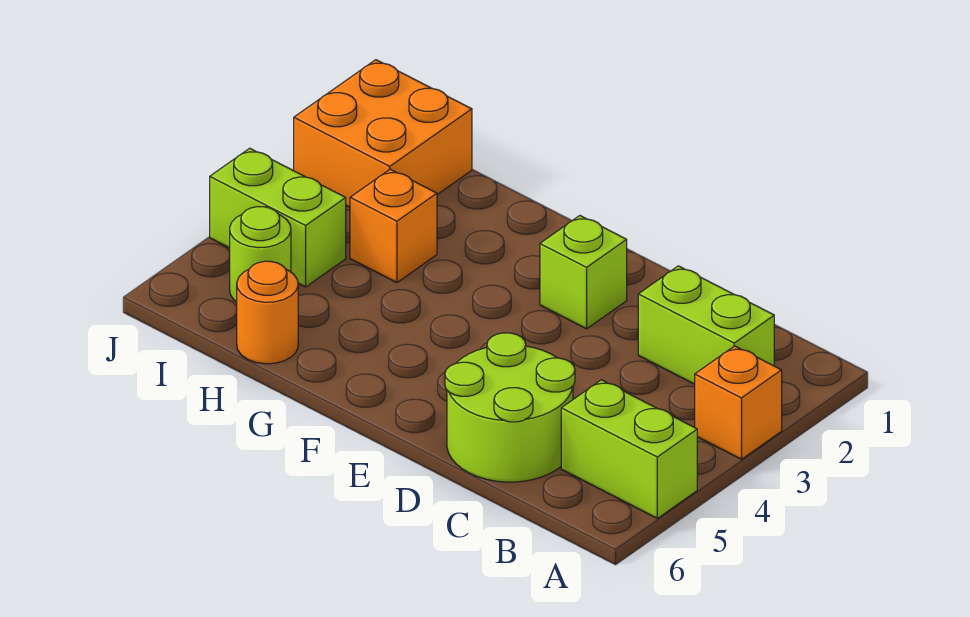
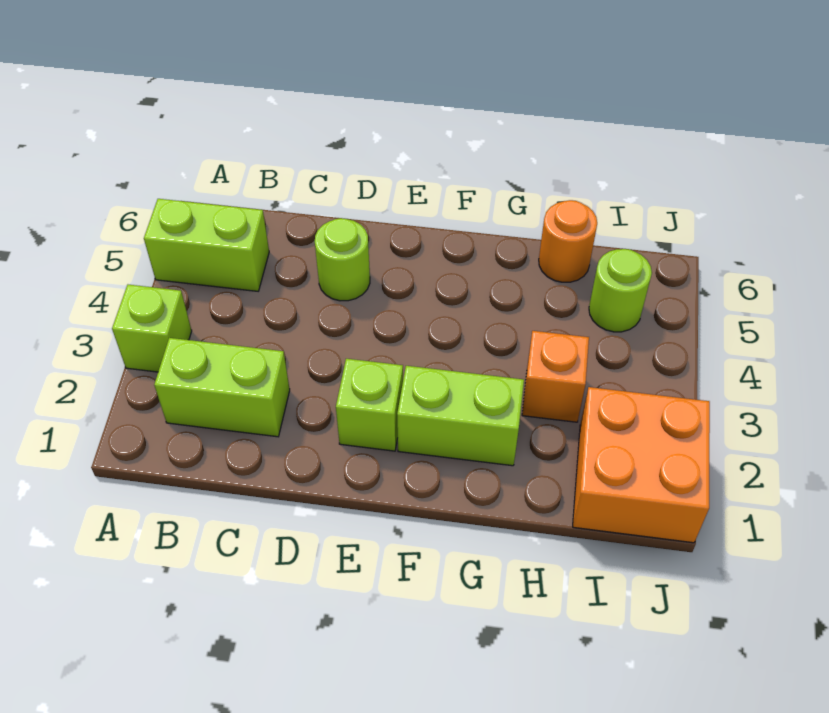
orange brick A3 level 1 -> lime brick A3 level 1
lime round brick C5:D6 level 1 -> lime round brick D5 level 1
lime brick I4:J4 level 1 -> lime brick F2:G2 level 1

